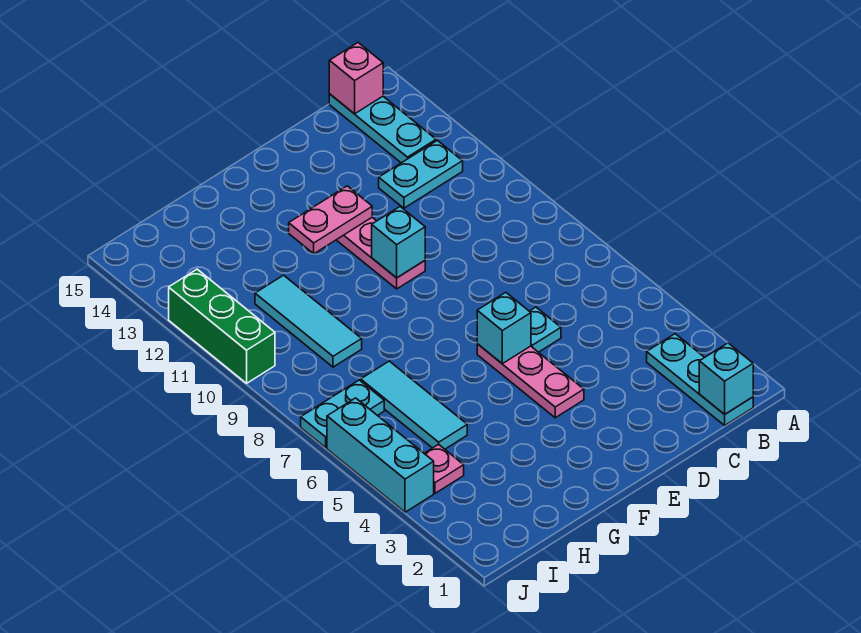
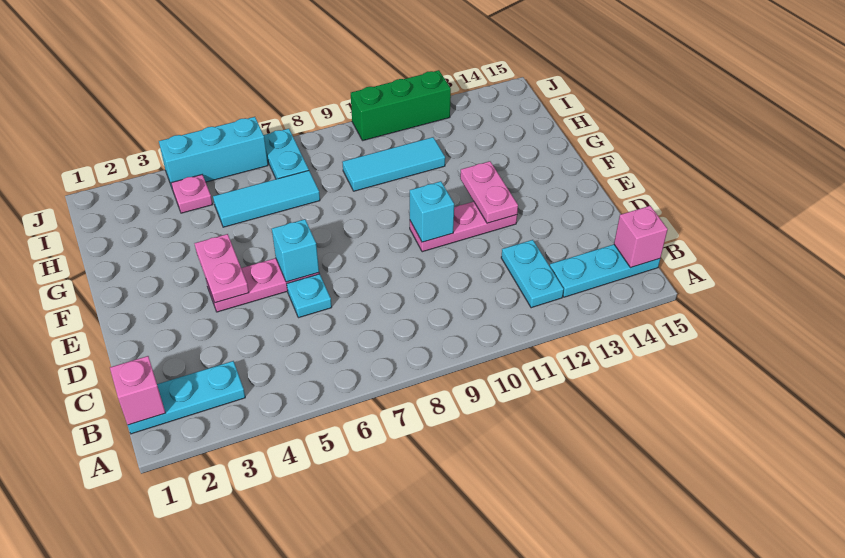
cyan brick B1 level 2 -> pink brick B1 level 2
none -> pink plate E4:F4 level 2

